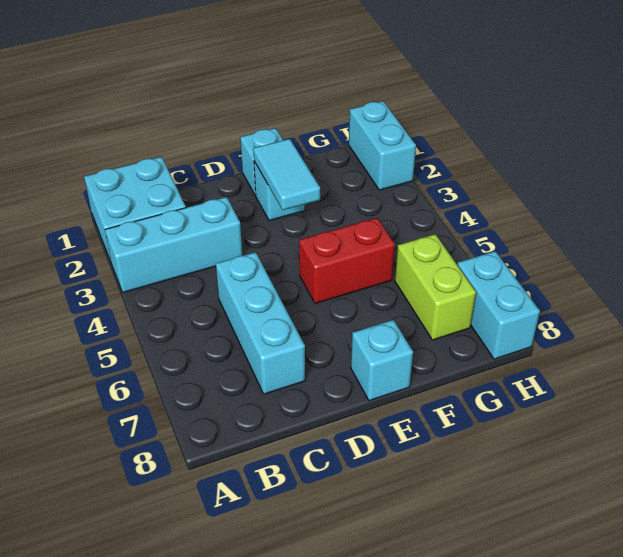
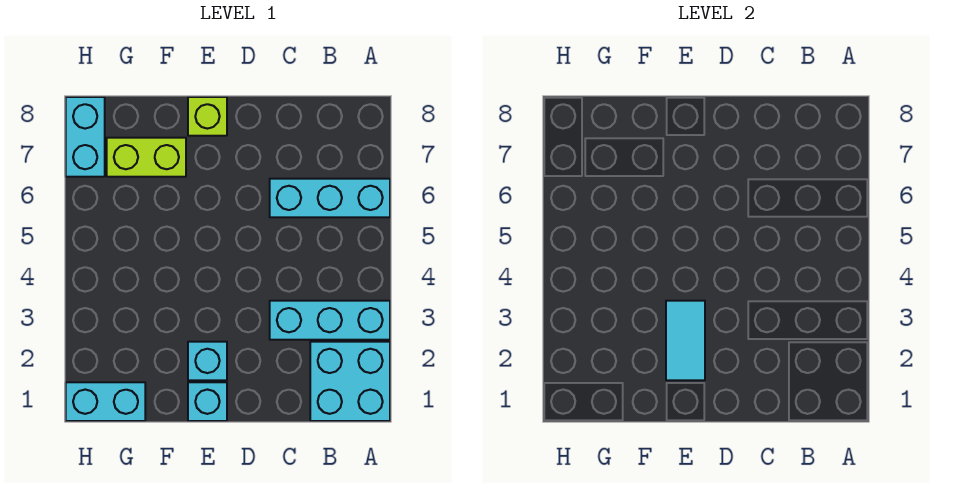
cyan brick C5:C7 level 1 -> cyan brick A6:C6 level 1
red brick E5:F5 level 1 -> none
cyan brick E8 level 1 -> lime brick E8 level 1
lime brick G6:G7 level 1 -> lime brick F7:G7 level 1
cyan brick H1:H2 level 1 -> cyan brick G1:H1 level 1

